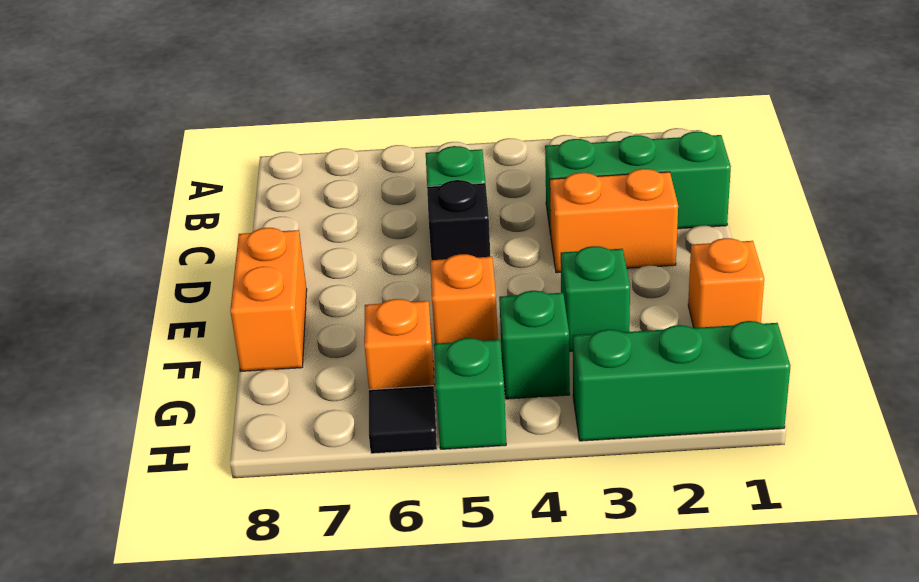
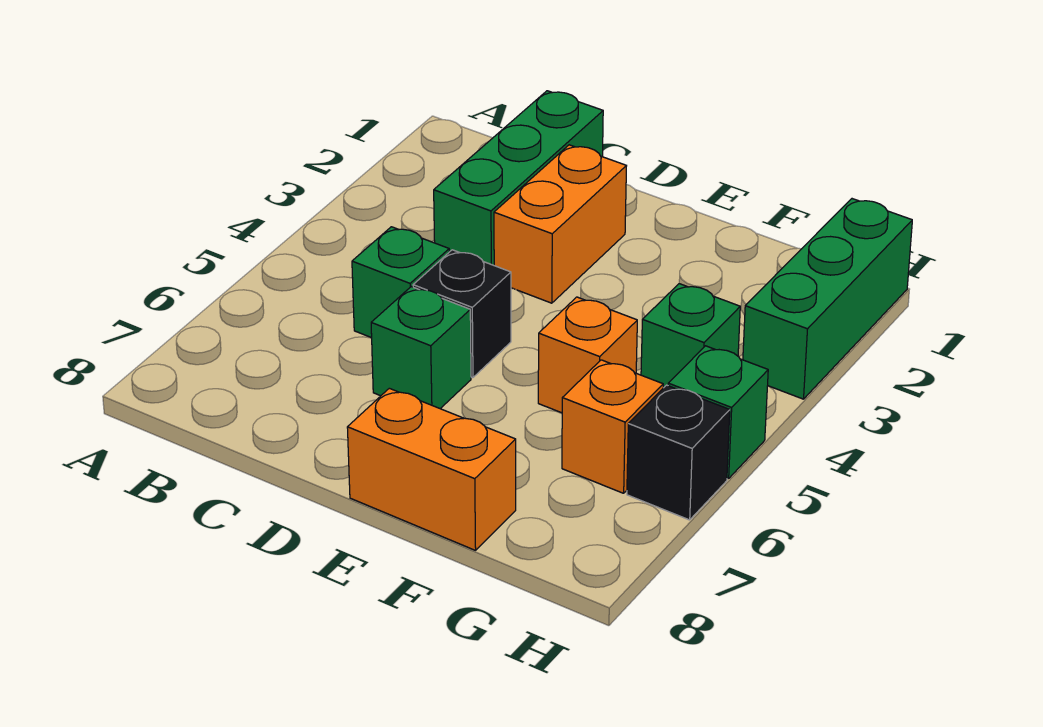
orange brick F1 level 1 -> none
green brick F3 level 1 -> green brick D6 level 1
black tile H6 level 1 -> black brick H6 level 1

